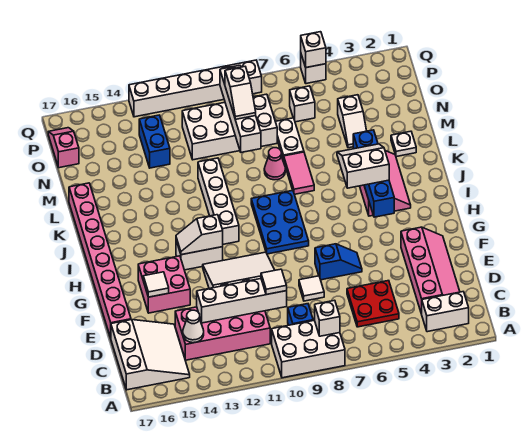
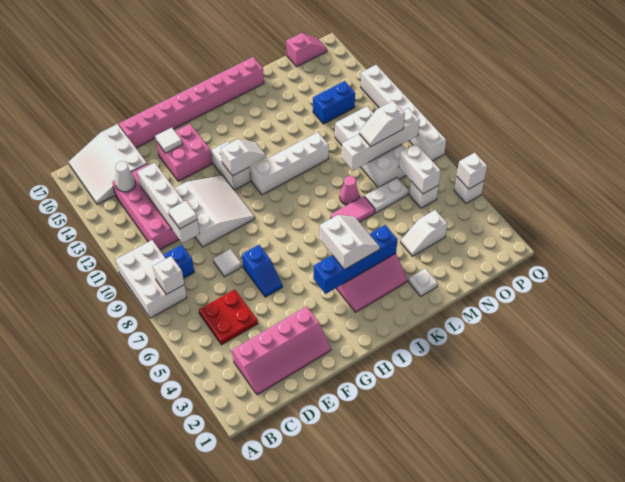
white brick B2:B3 level 1 -> white brick O6:O7 level 2
white slope B15:D17 level 1 top 17 -> white slope B15:D17 level 1 top D
blue plate H8:J9 level 1 -> none
white slope H12:H13 level 2 top 12 -> white slope H12:I12 level 2 top H

